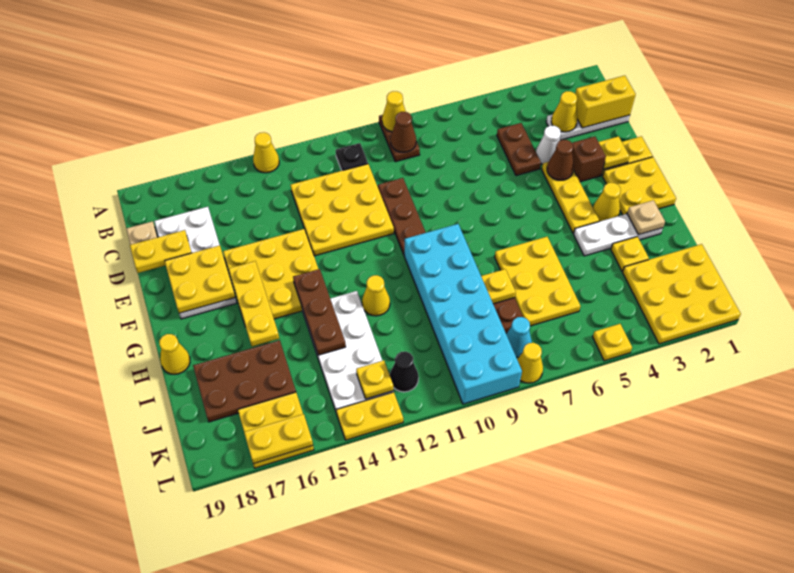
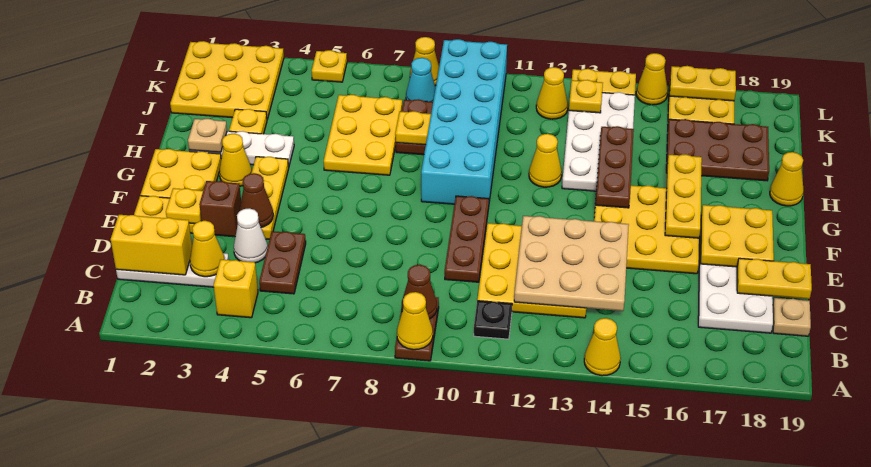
none -> yellow brick B4 level 1
none -> tan plate C12:E14 level 2
black cone K12 level 1 -> yellow cone K12 level 1
none -> yellow cone L15 level 1

